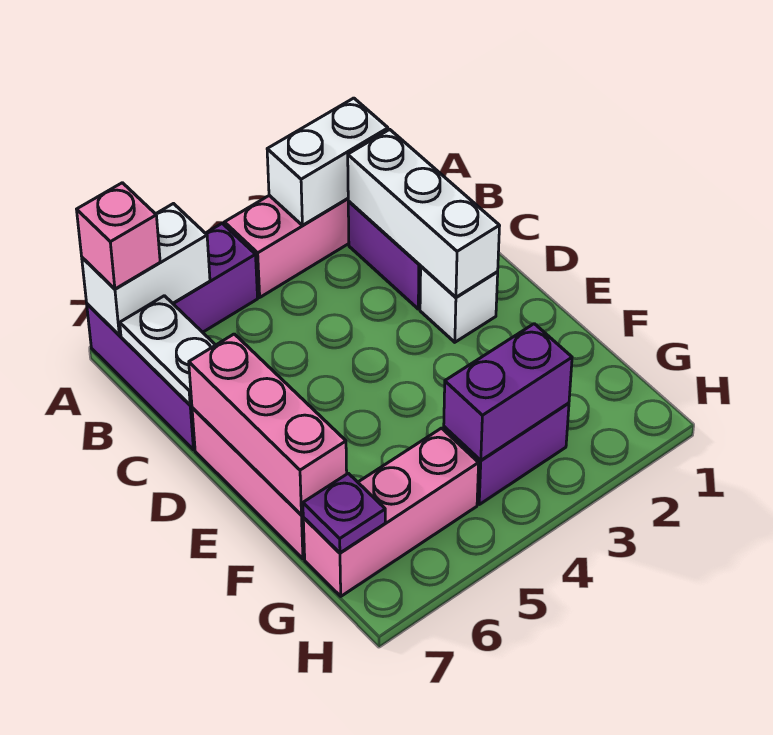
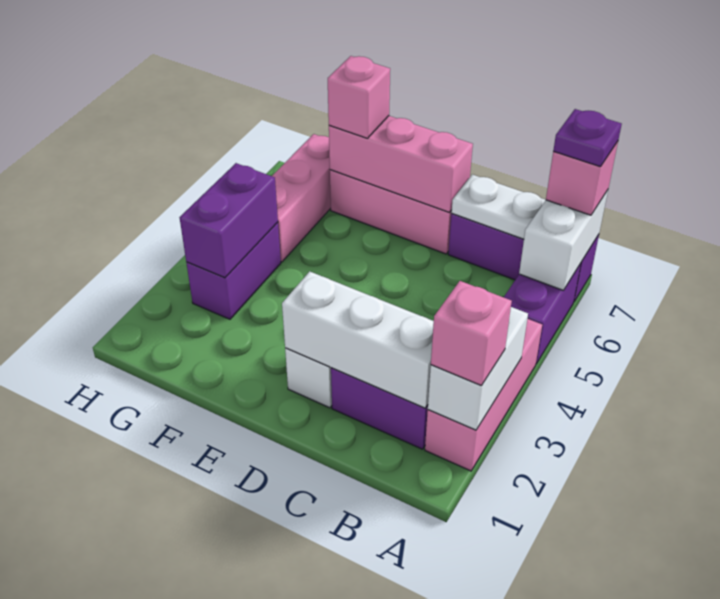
none -> pink brick A2 level 3
none -> pink brick F7 level 3
purple plate G7 level 2 -> purple plate A7 level 4

